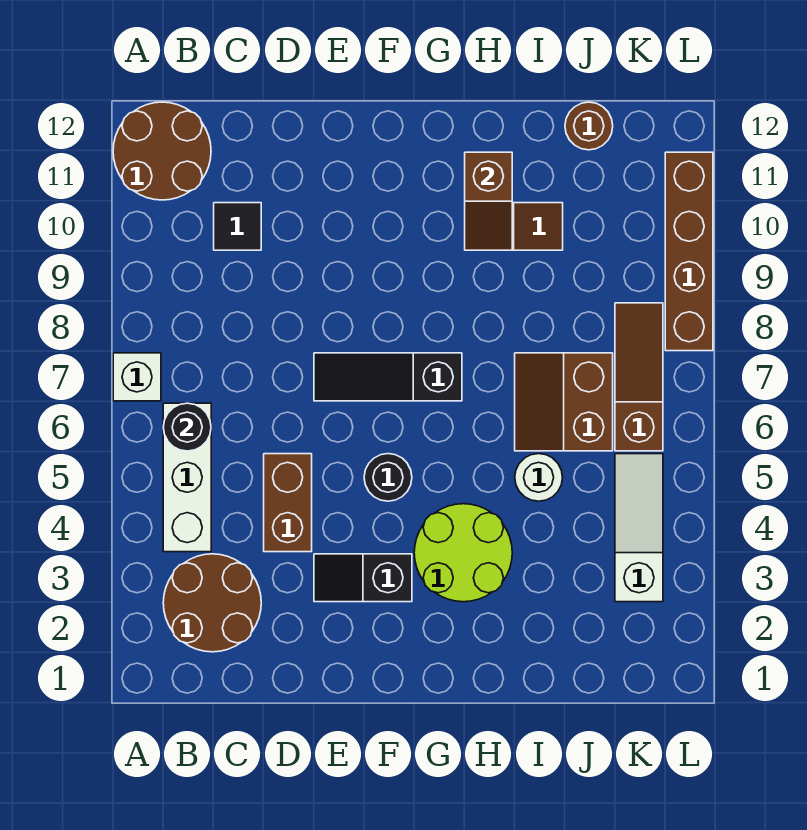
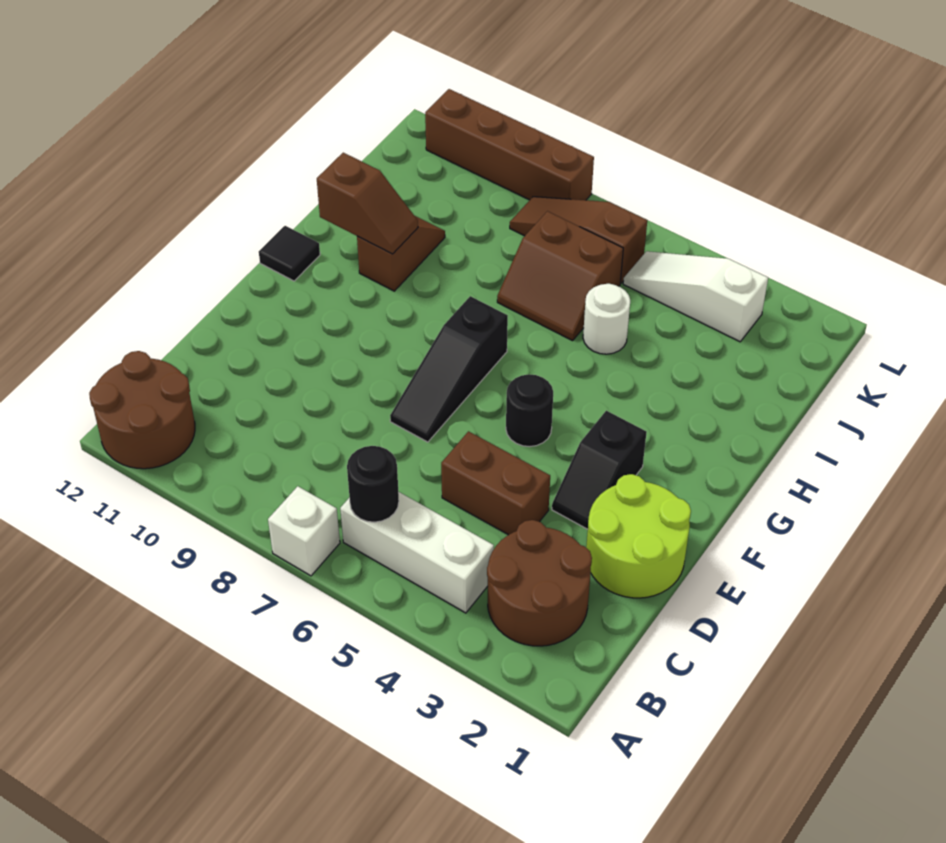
black tile C10 level 1 -> black tile G12 level 1
lime round brick G3:H4 level 1 -> lime round brick D1:E2 level 1
brown round brick J12 level 1 -> none

